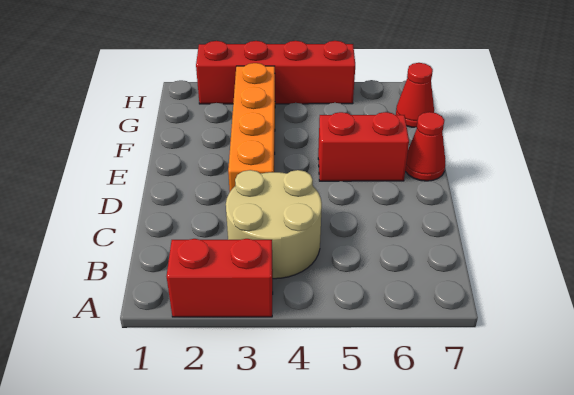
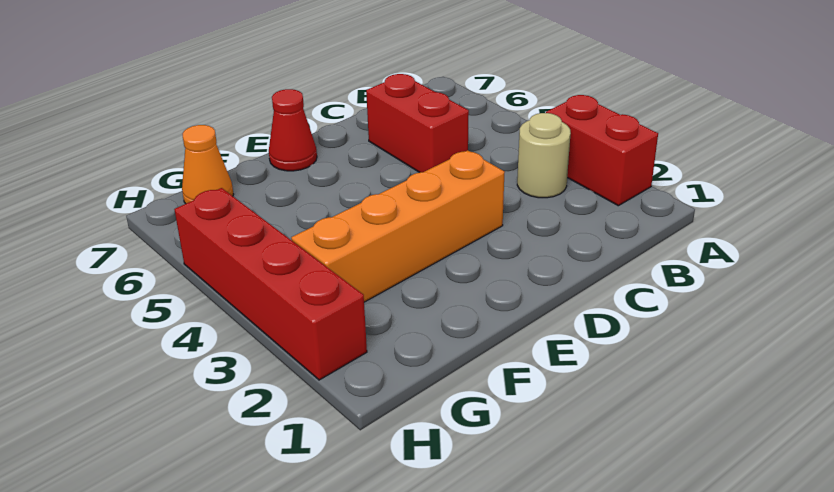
tan round brick B3:C4 level 1 -> tan round brick B3 level 1
red brick E5:E6 level 1 -> red brick C5:C6 level 1
red cone G7 level 1 -> orange cone G7 level 1

